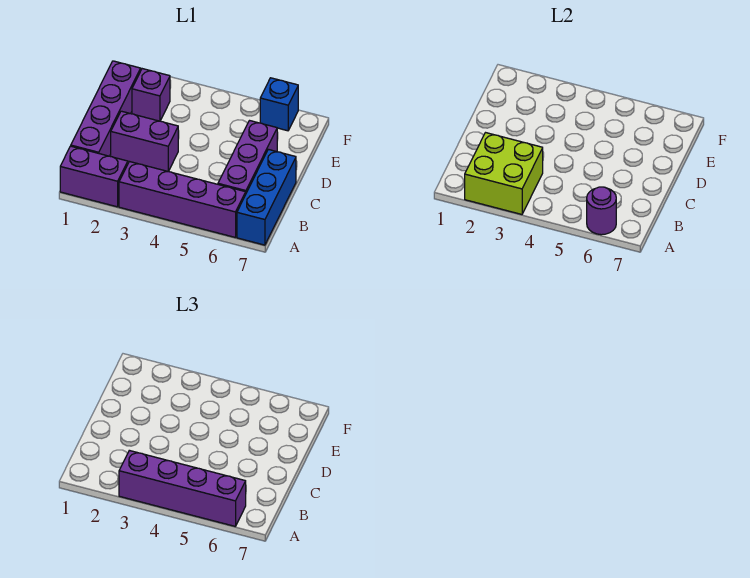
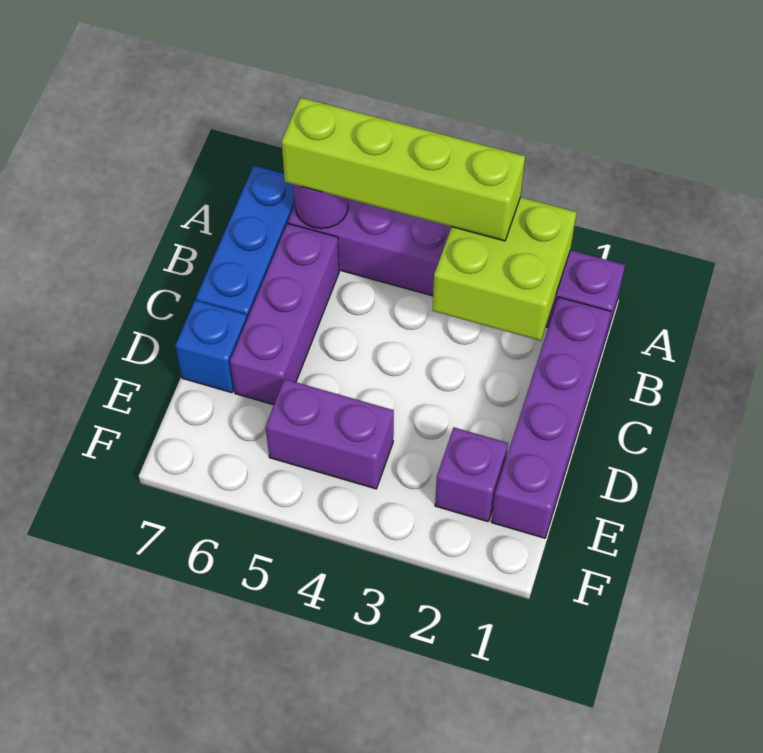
purple brick A3:A6 level 3 -> lime brick A3:A6 level 3
purple brick C2:C3 level 1 -> purple brick E4:E5 level 1
blue brick F6 level 1 -> blue brick D7 level 1

